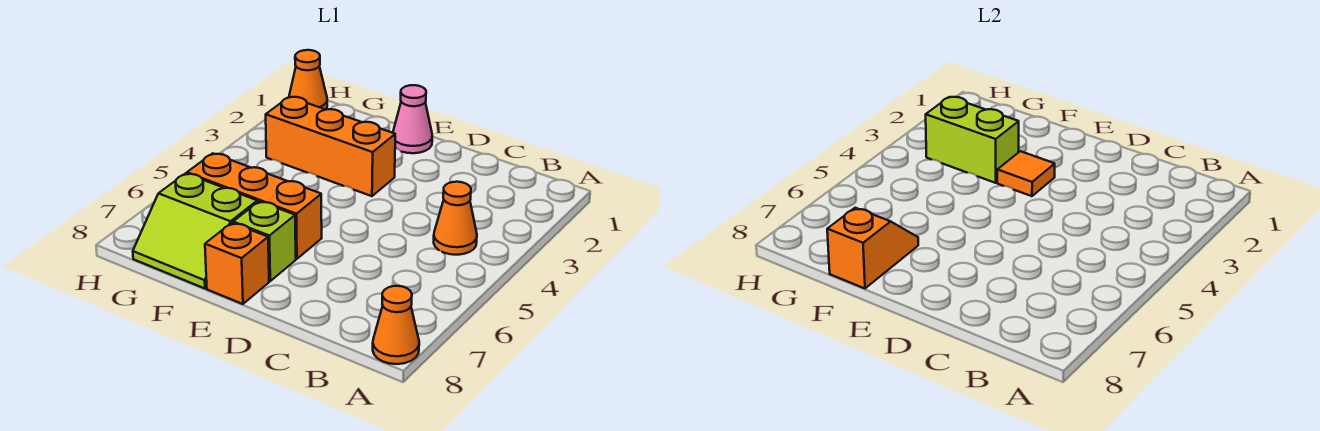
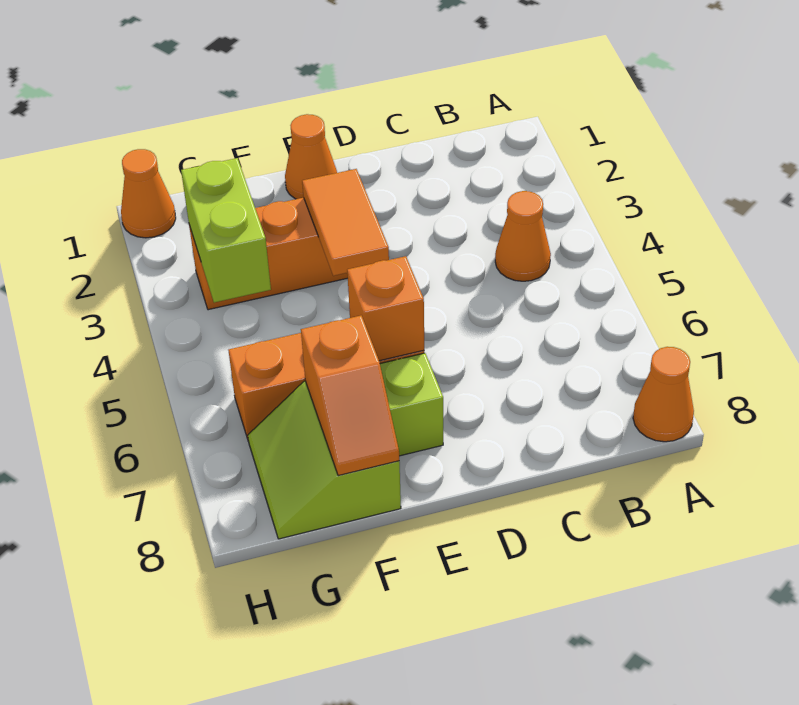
pink cone E1 level 1 -> orange cone E1 level 1
orange tile E3 level 2 -> orange tile E3:E4 level 2
orange brick E8 level 1 -> orange brick E6 level 2
lime brick F3:G3 level 2 -> lime brick G3:G4 level 2
lime slope F7:G8 level 1 top 7 -> lime slope F7:G8 level 1 top F
orange slope F7:F8 level 2 top 8 -> orange slope F7:F8 level 2 top 7

